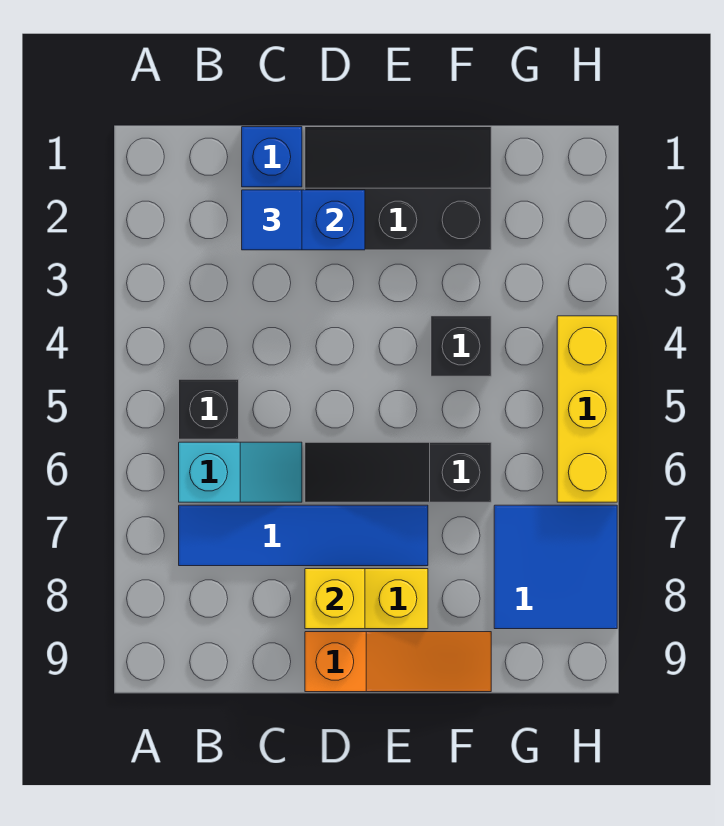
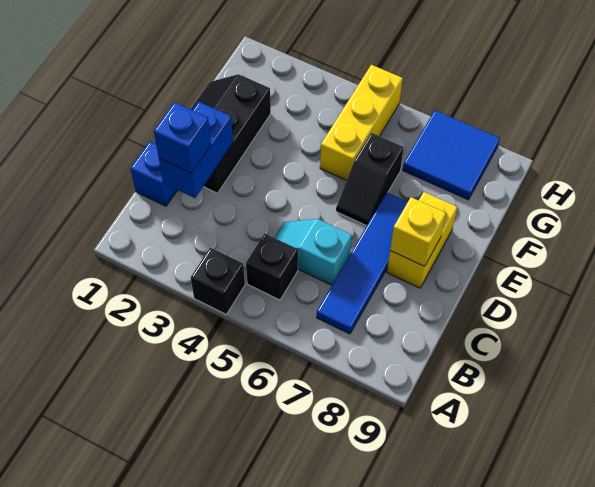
cyan slope B6:C6 level 1 top B -> cyan slope C5:C6 level 1 top 6
blue tile C2 level 3 -> blue brick C2 level 3
black slope D6:F6 level 1 top F -> black slope E6:F6 level 1 top F
orange slope D9:F9 level 1 top D -> none
black brick F4 level 1 -> black brick A4 level 1
yellow brick H4:H6 level 1 -> yellow brick F5:H5 level 1

